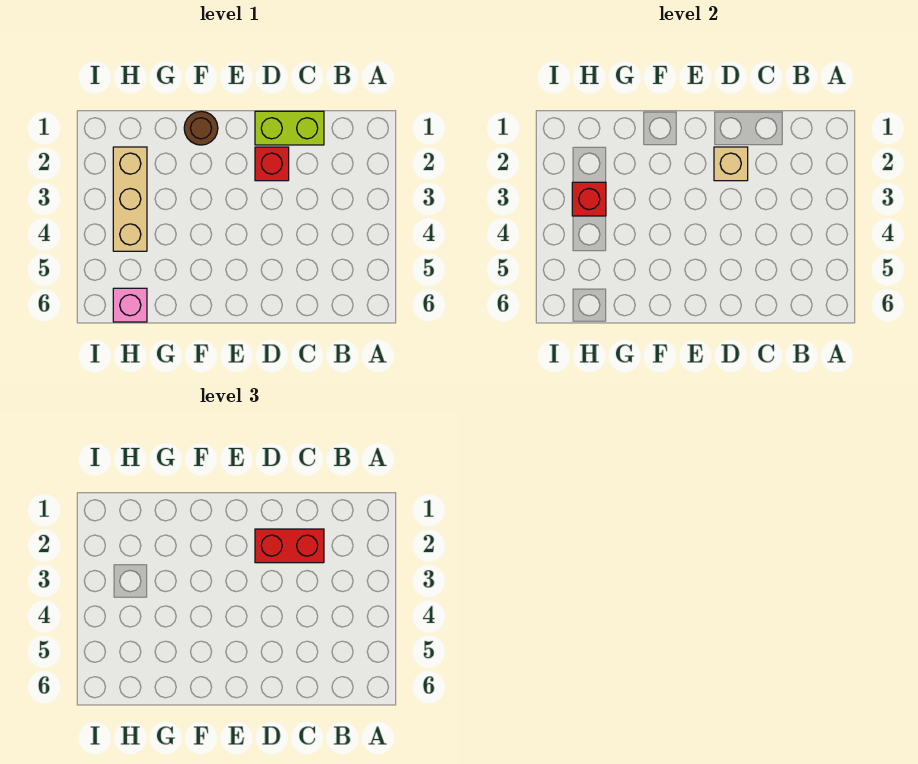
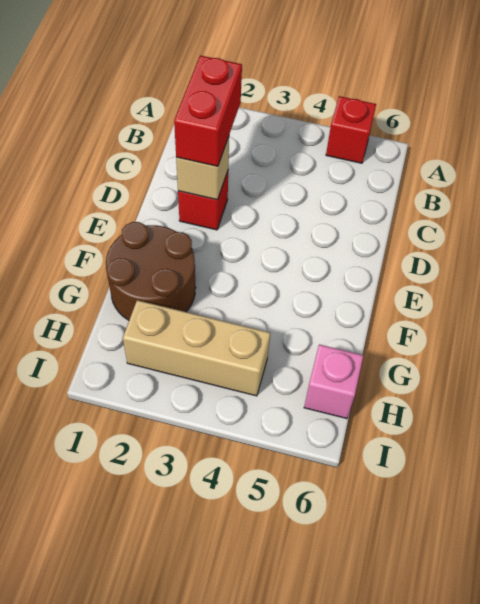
lime brick C1:D1 level 1 -> none
brown round brick F1 level 1 -> brown round brick F1:G2 level 1
red brick H3 level 2 -> red brick A5 level 1

